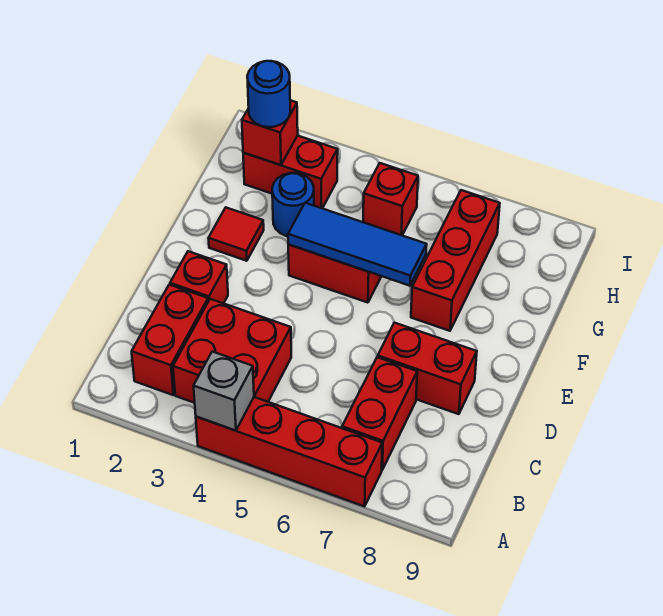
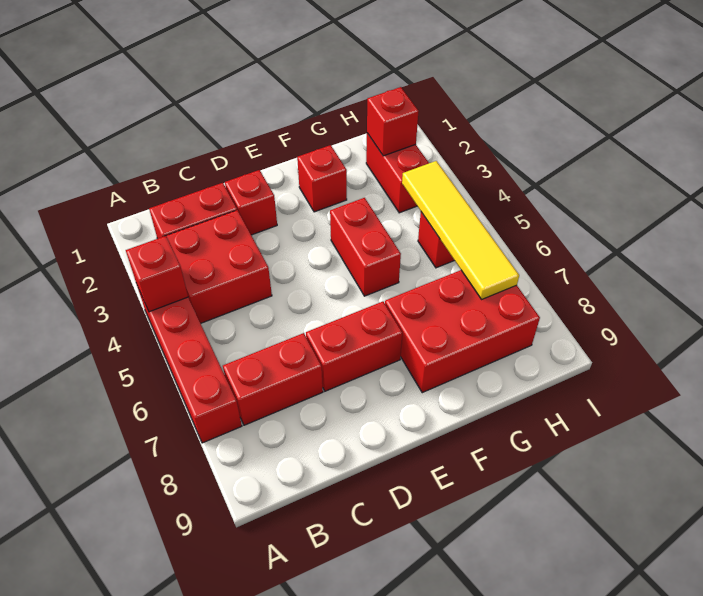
grey brick A4 level 2 -> red brick A4 level 2
red brick D7:D8 level 1 -> red brick D7:E7 level 1
red tile F2 level 1 -> red brick F2 level 1
blue tile F4:F6 level 2 -> none
red brick F7:H7 level 1 -> red brick F7:H8 level 1
blue round brick G3 level 1 -> none
blue round brick H2 level 3 -> none
none -> yellow tile H4:H7 level 2

